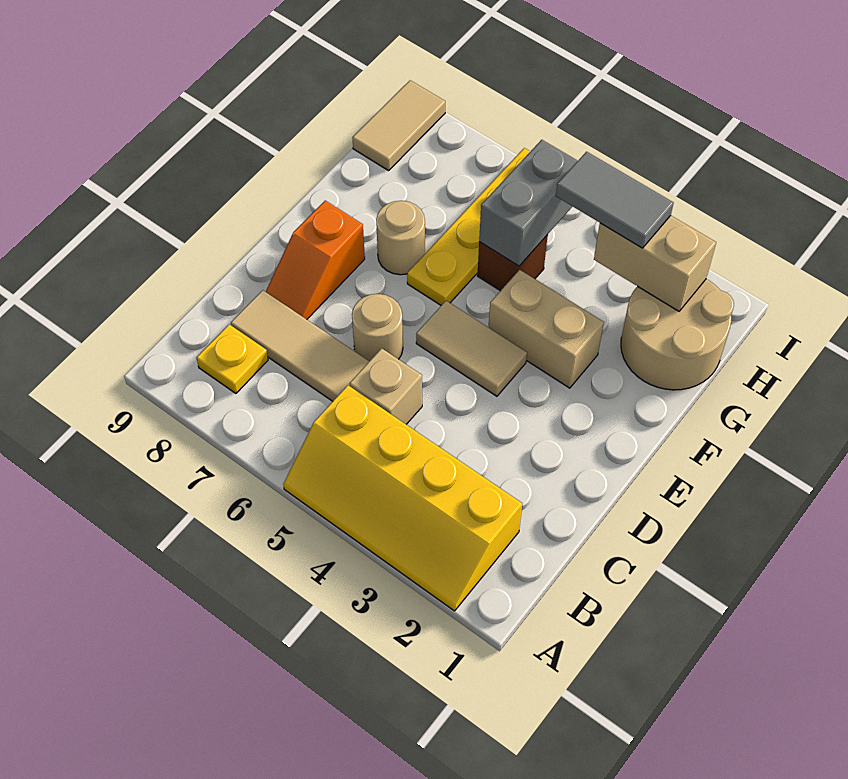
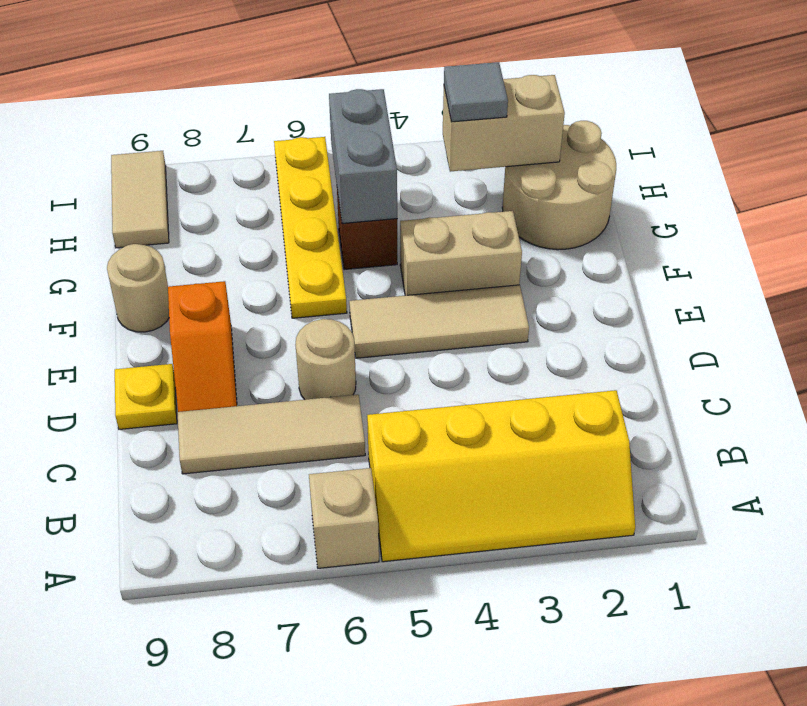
yellow plate B8 level 1 -> yellow plate D9 level 1
tan brick C5 level 1 -> tan brick A6 level 1
tan tile E4:E5 level 1 -> tan tile E3:E5 level 1
tan round brick F7 level 1 -> tan round brick F9 level 1
grey tile H3:H4 level 3 -> grey tile H3 level 3

